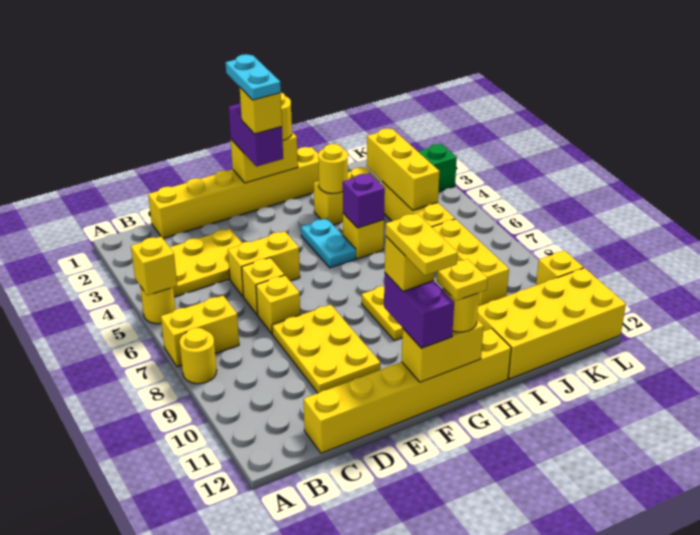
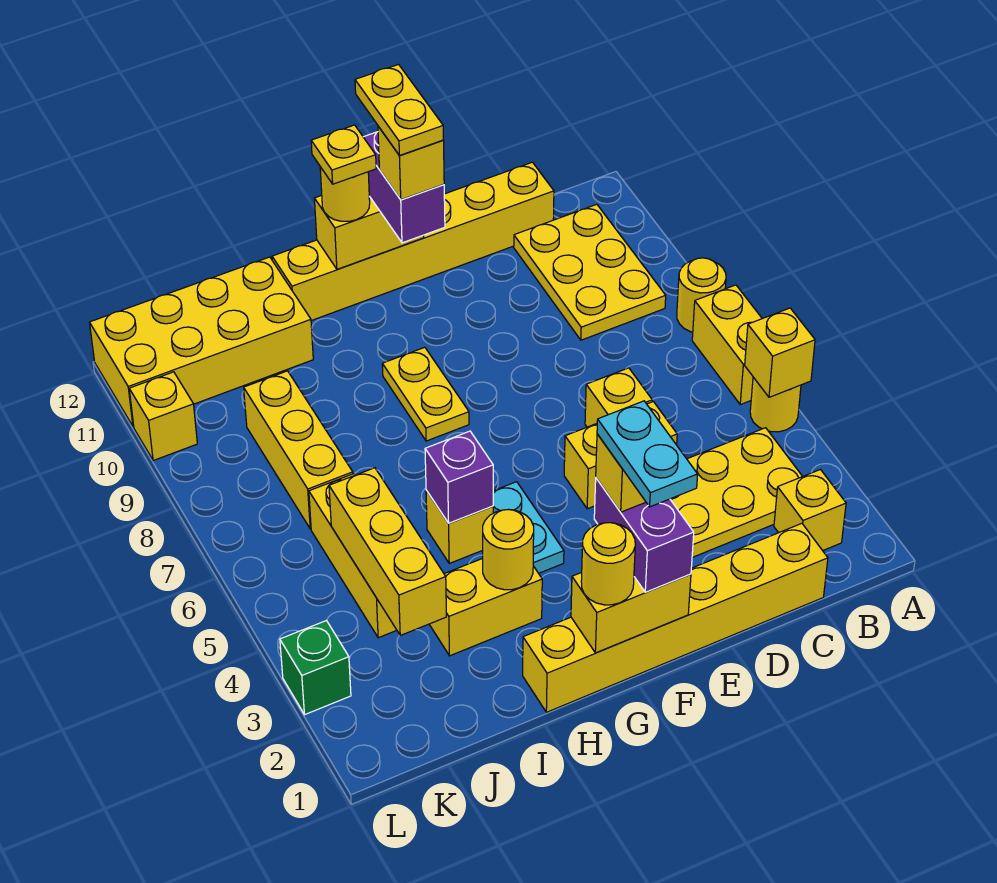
yellow brick A7:B7 level 1 -> yellow brick A6:A7 level 1
yellow brick D7 level 1 -> yellow brick B2 level 1
yellow plate D8:E10 level 1 -> yellow plate B9:C11 level 1

